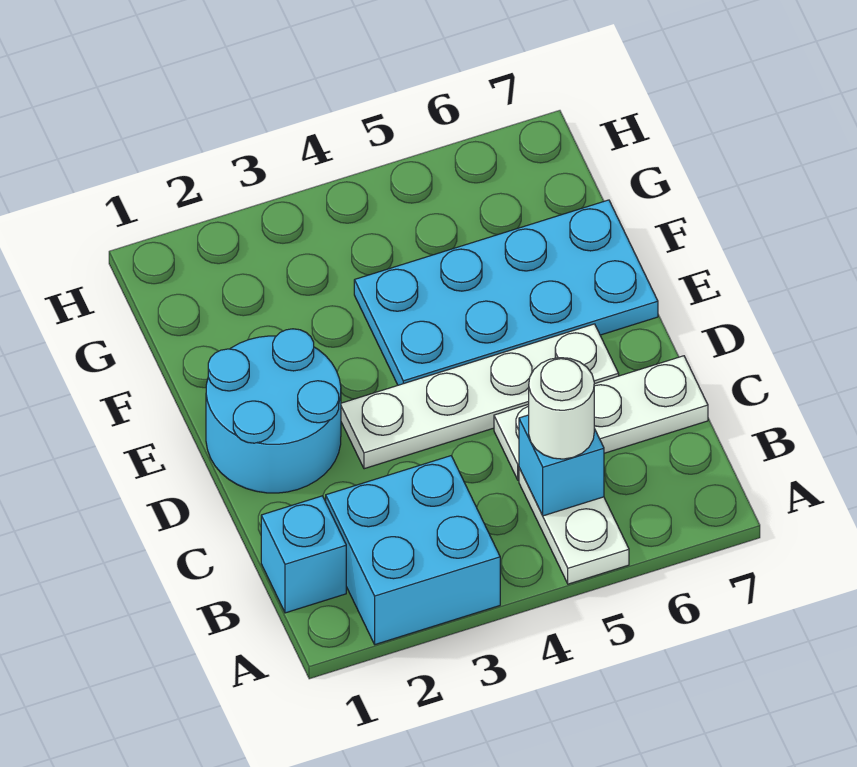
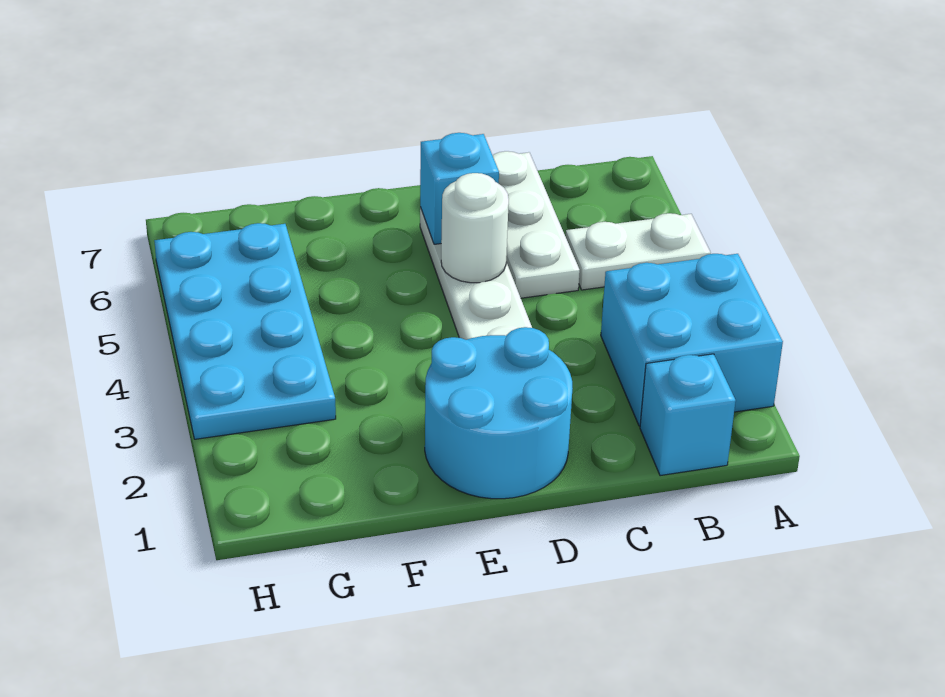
cyan brick B5 level 2 -> cyan brick D6 level 2
white round brick B5 level 3 -> white round brick D5 level 2
cyan plate E4:F7 level 1 -> cyan plate G3:H6 level 1

